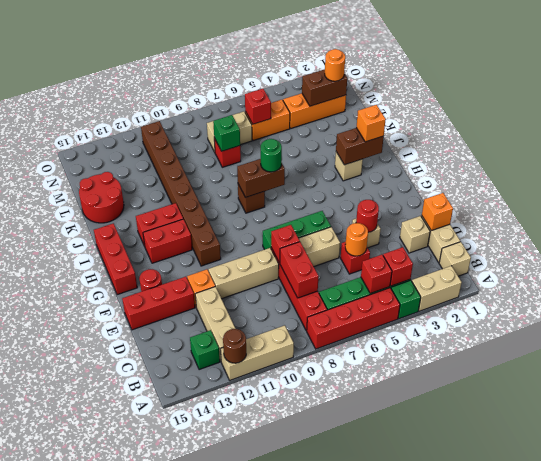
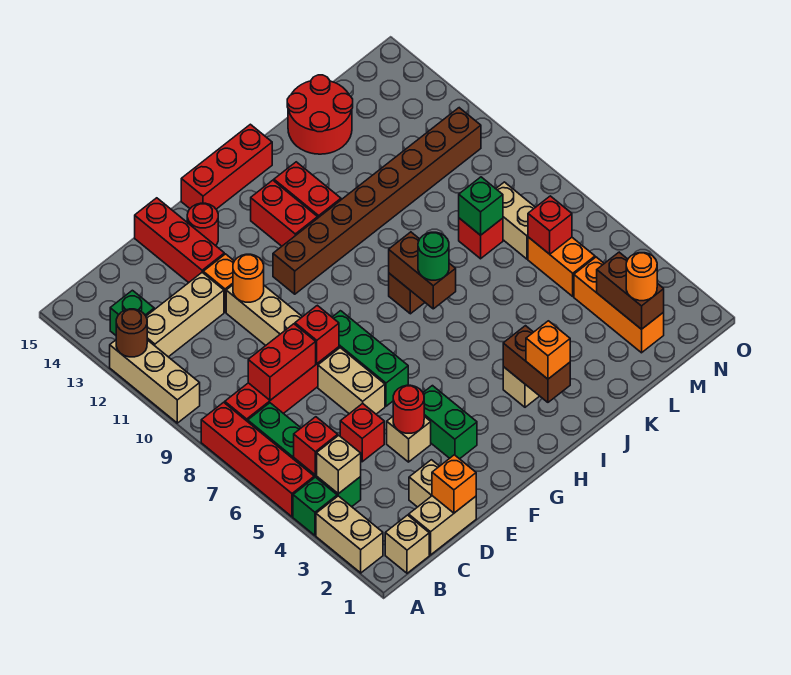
red brick B4 level 2 -> tan brick B4 level 2
orange round brick D5 level 2 -> orange round brick E11 level 2
none -> green brick F3:F4 level 1

